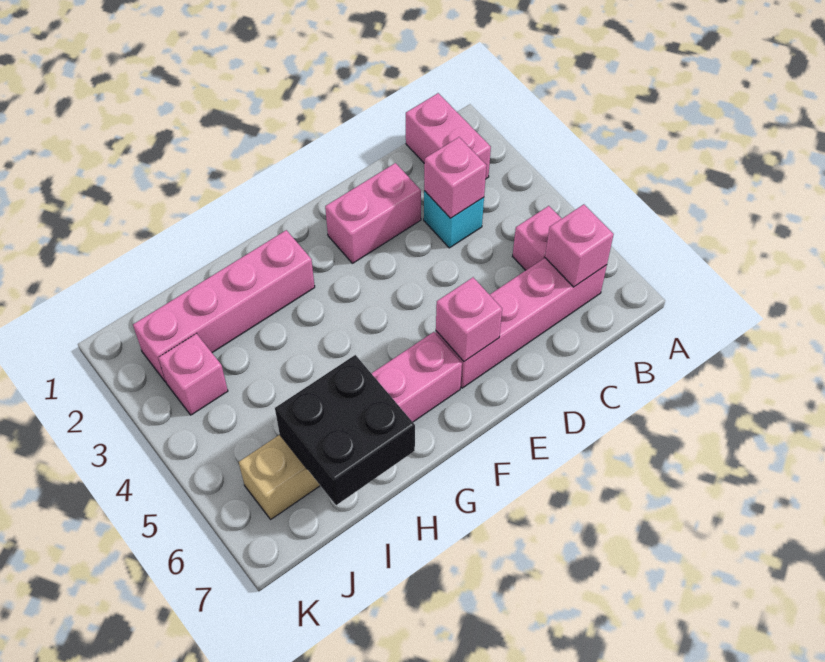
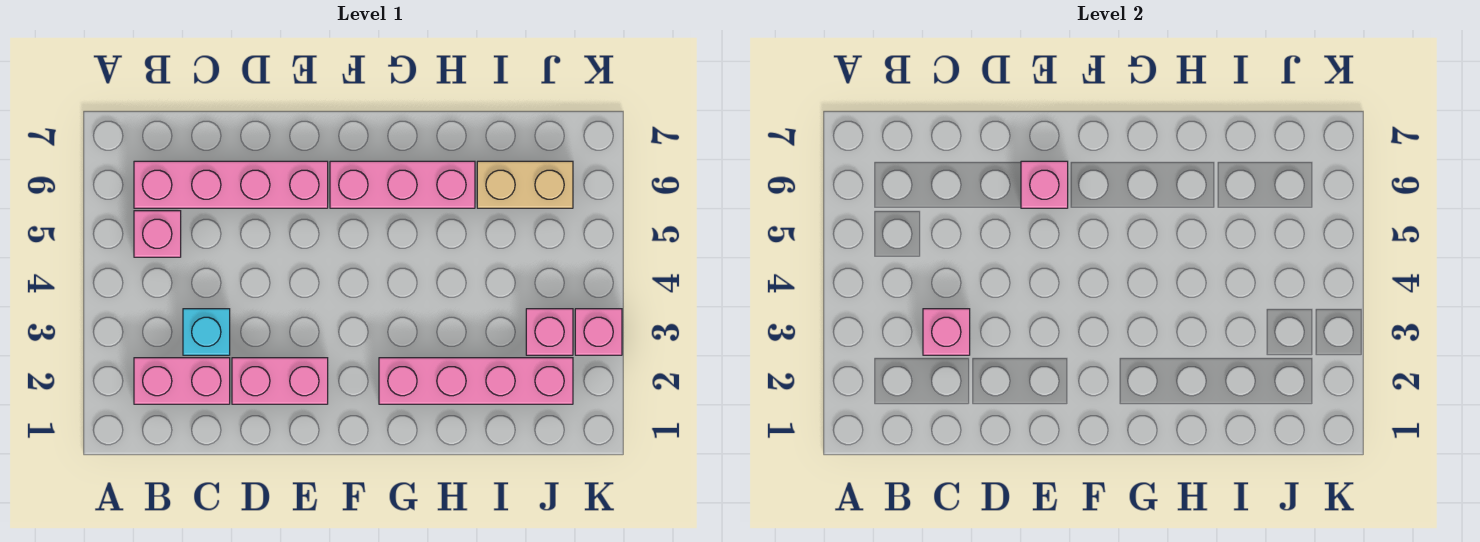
pink brick B1:B2 level 1 -> pink brick B2:C2 level 1
pink brick B6 level 2 -> pink brick K3 level 1
black brick H6:I7 level 2 -> none

